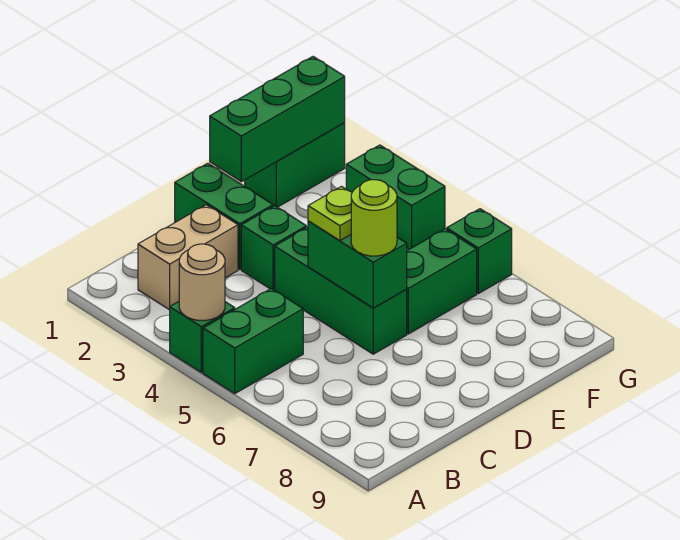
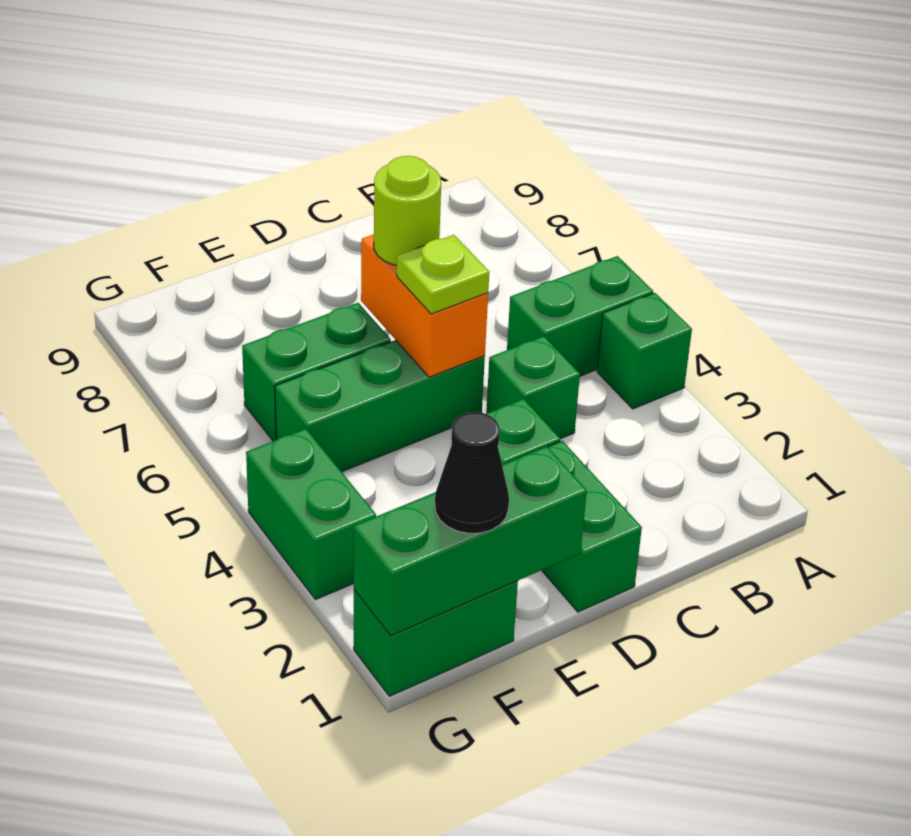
tan round brick A4 level 2 -> none
tan brick B2:C2 level 1 -> none
green brick D4:D6 level 1 -> green brick D5:F5 level 1
green brick D5:D6 level 2 -> orange brick D5:D6 level 2
none -> black cone F1 level 3
green brick G6 level 1 -> green brick C4 level 1

